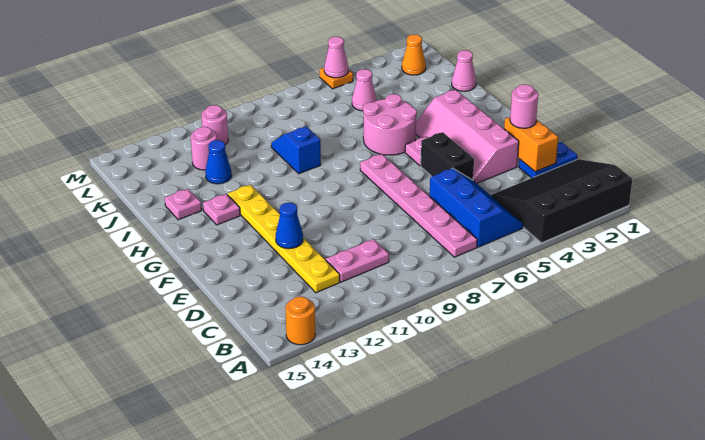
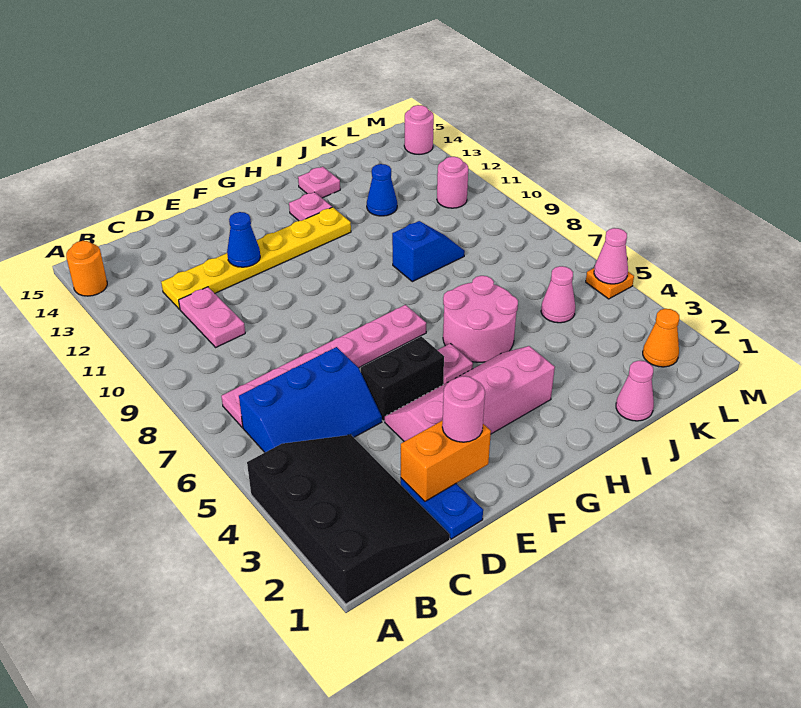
pink round brick K12 level 1 -> pink round brick M14 level 1

